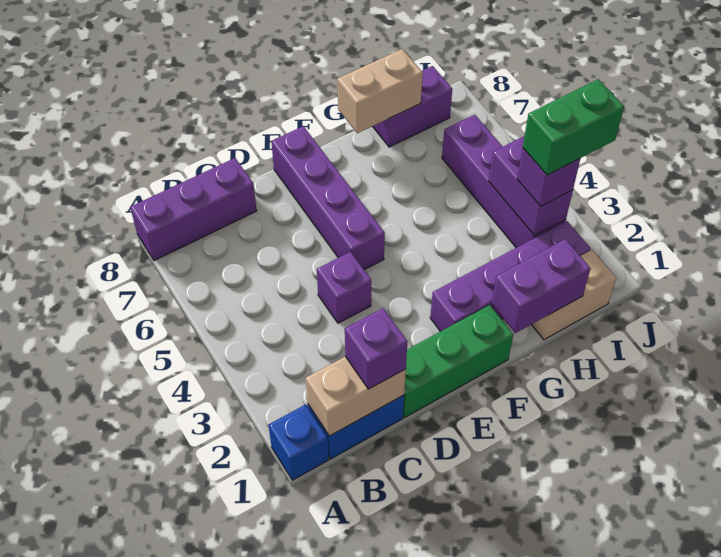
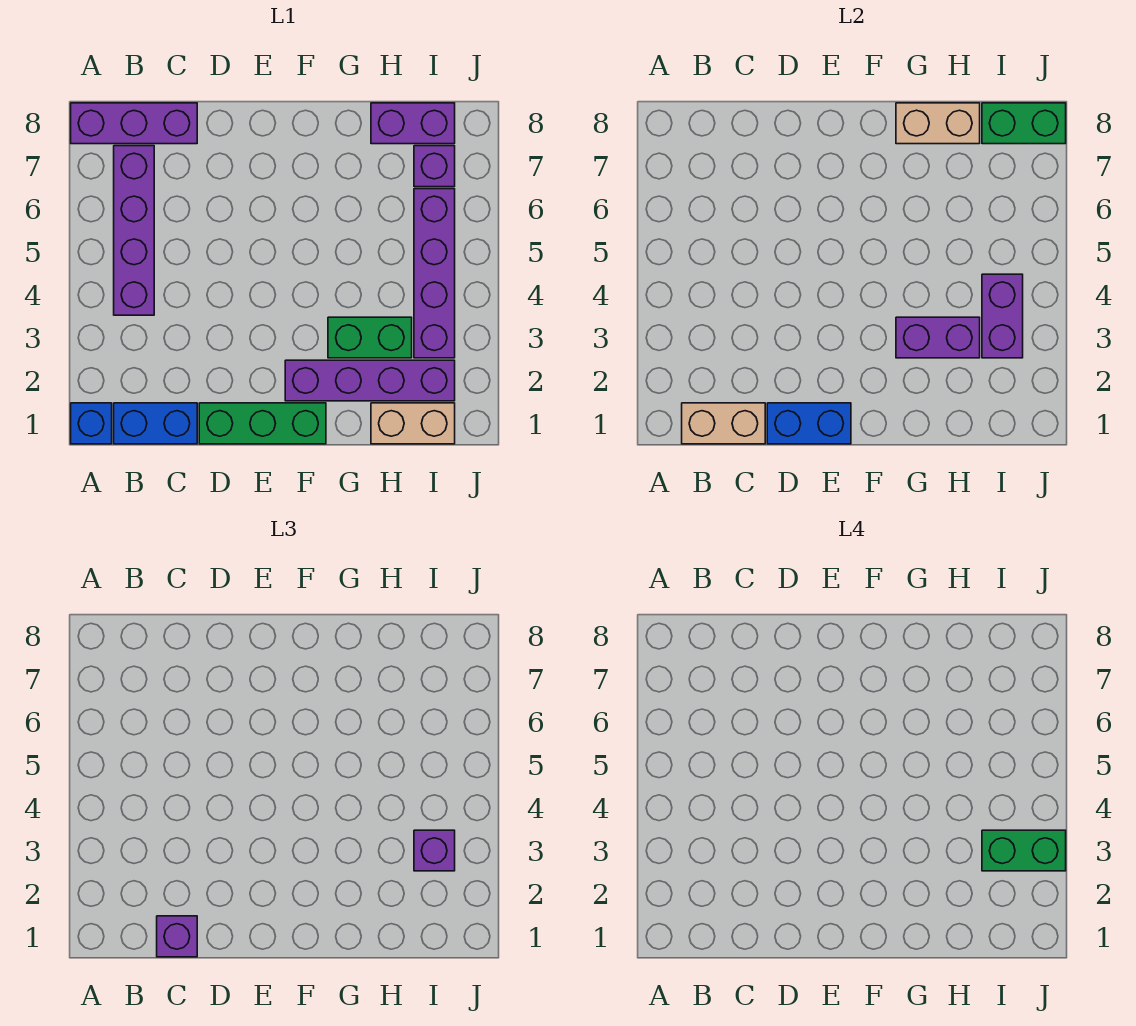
none -> blue brick D1:E1 level 2
purple brick D4 level 1 -> purple brick I7 level 1
purple brick E5:E8 level 1 -> purple brick B4:B7 level 1
purple brick G1:H1 level 2 -> purple brick G3:H3 level 2
none -> green brick G3:H3 level 1
none -> green brick I8:J8 level 2

